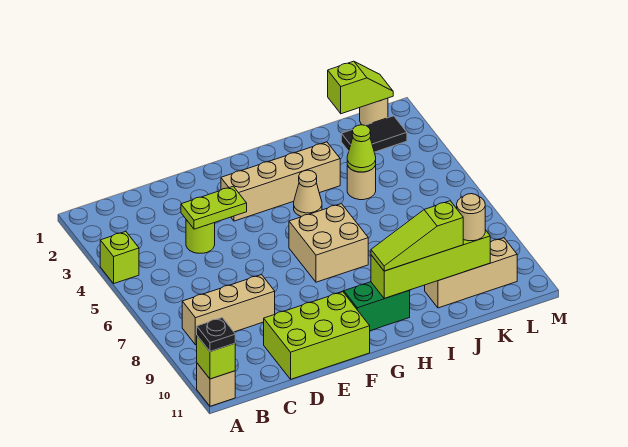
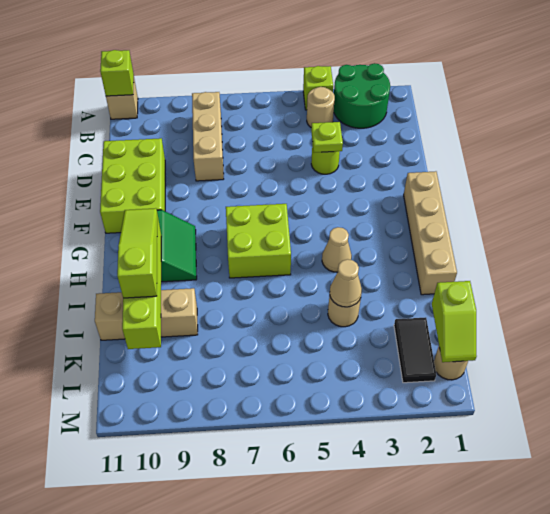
none -> green round brick A2:B3 level 1
black plate A11 level 3 -> none
lime plate D4:E4 level 2 -> lime plate D4 level 2
tan brick F3:I3 level 1 -> tan brick F1:I1 level 1
tan brick G6:H7 level 1 -> lime brick G6:H7 level 1
lime cone J4 level 2 -> tan cone J4 level 2
tan brick J10:L10 level 1 -> tan brick J9:J11 level 1
tan round brick K10 level 3 -> tan round brick B4 level 1

